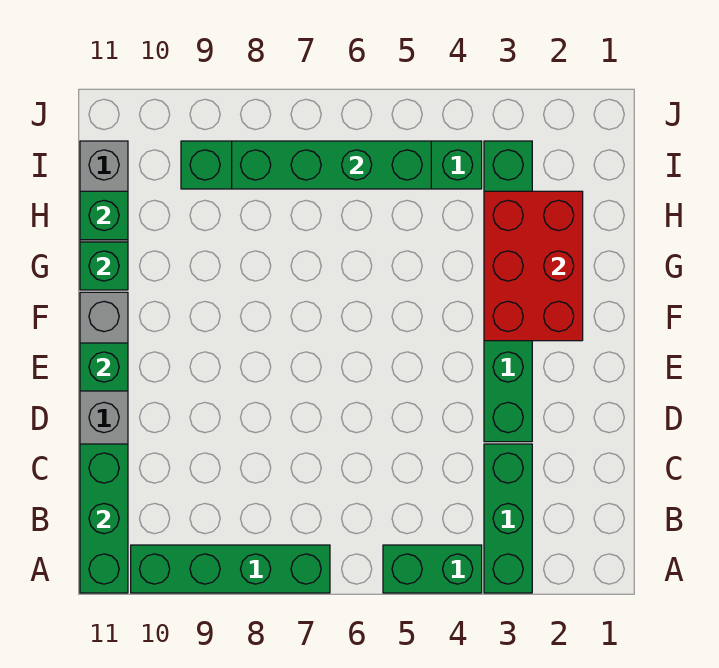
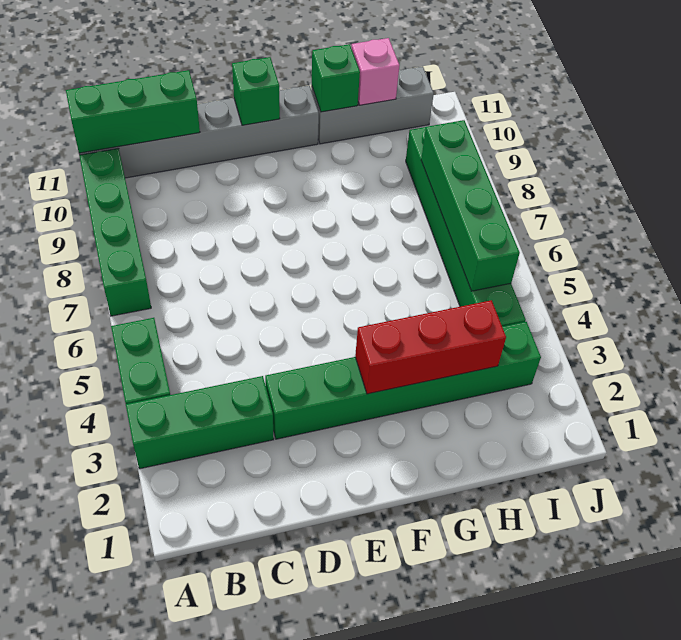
red brick F2:H3 level 2 -> red brick F3:H3 level 2
green brick H11 level 2 -> pink brick H11 level 2

